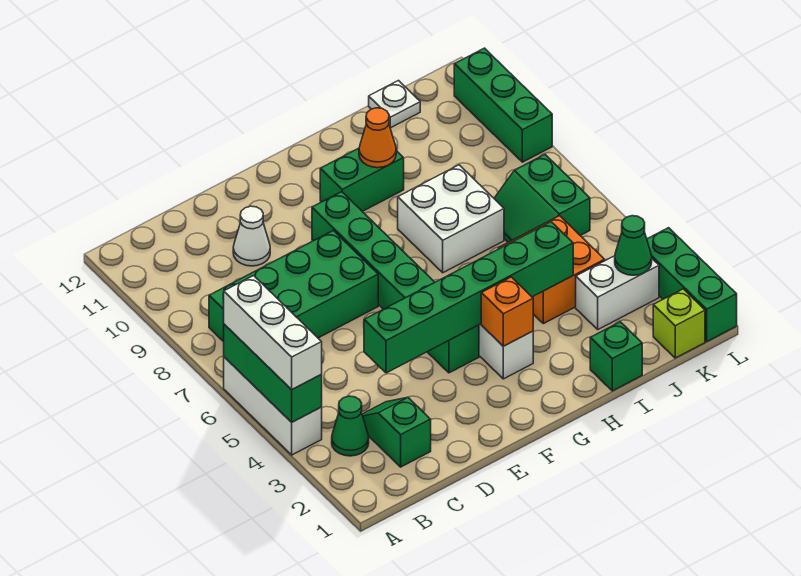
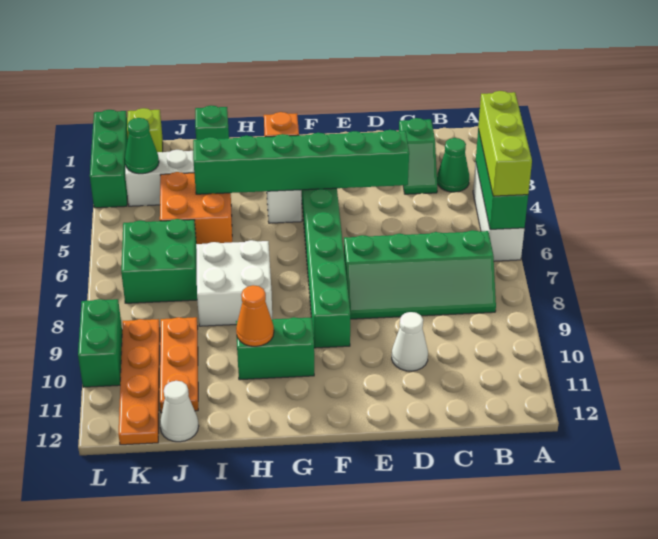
white brick A4:A6 level 3 -> lime brick A4:A6 level 3
green brick B7:E8 level 1 -> green slope B7:E8 level 1 top 7
green slope J6:K7 level 1 top K -> green brick J6:K7 level 1
none -> orange plate J9:J11 level 1
white plate J12 level 1 -> white cone J12 level 1
none -> orange plate K9:K12 level 1
green brick L9:L11 level 1 -> green brick L9:L10 level 1

